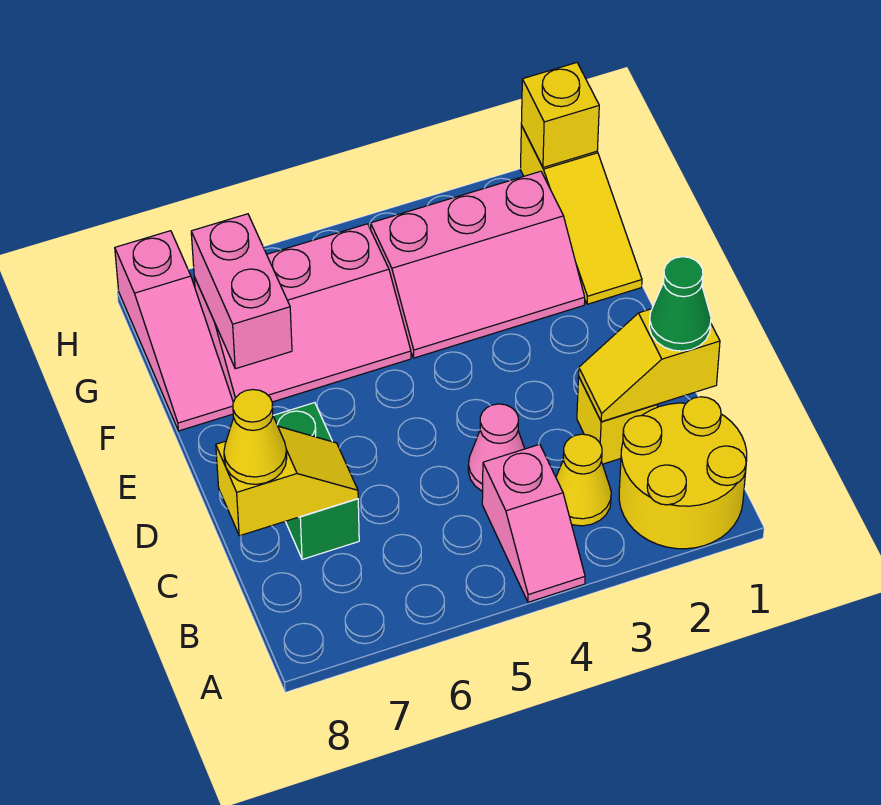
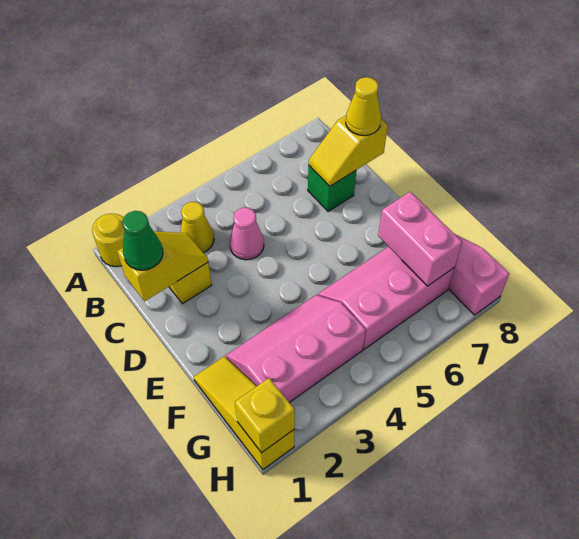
yellow round brick A1:B2 level 1 -> yellow round brick A1 level 1
pink slope A4:B4 level 1 top B -> none
green brick C7:D7 level 1 -> green brick C7 level 1

